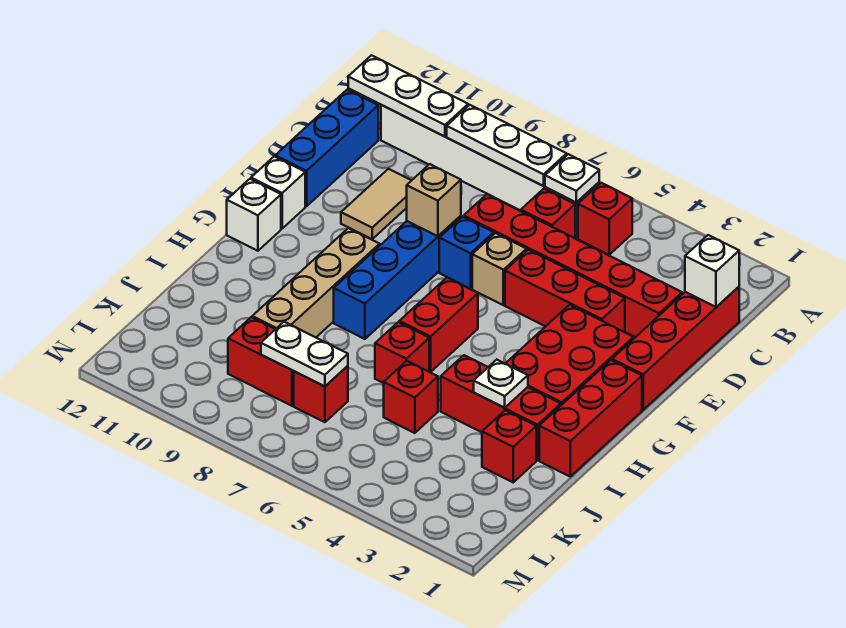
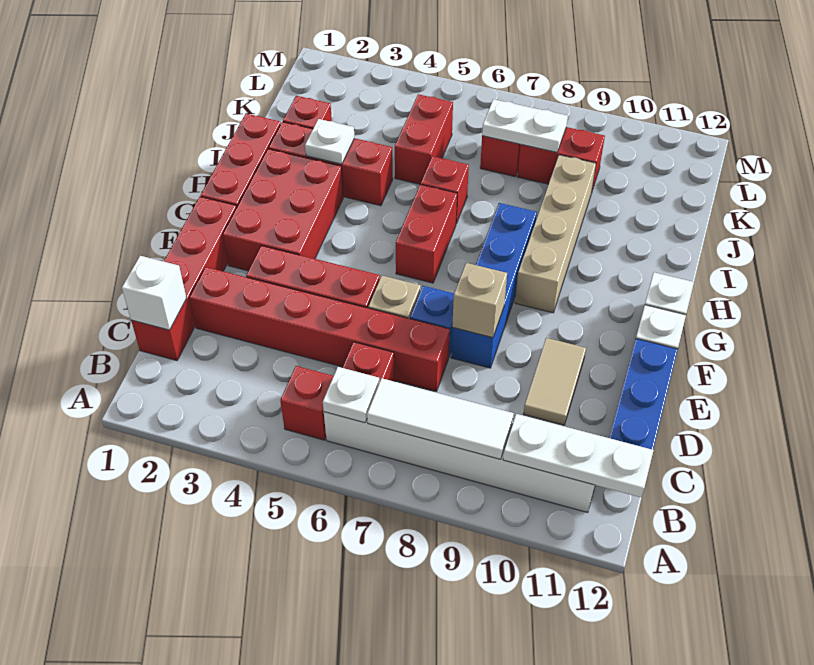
white plate B7:B9 level 2 -> white tile B7:B9 level 2
red brick J5 level 1 -> red brick J5:K5 level 1

